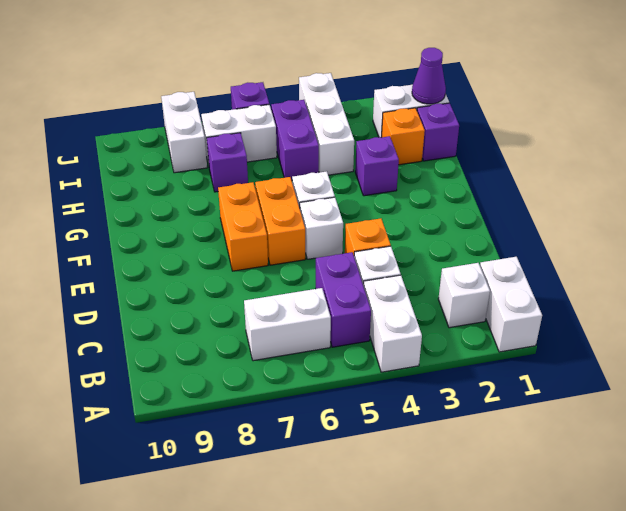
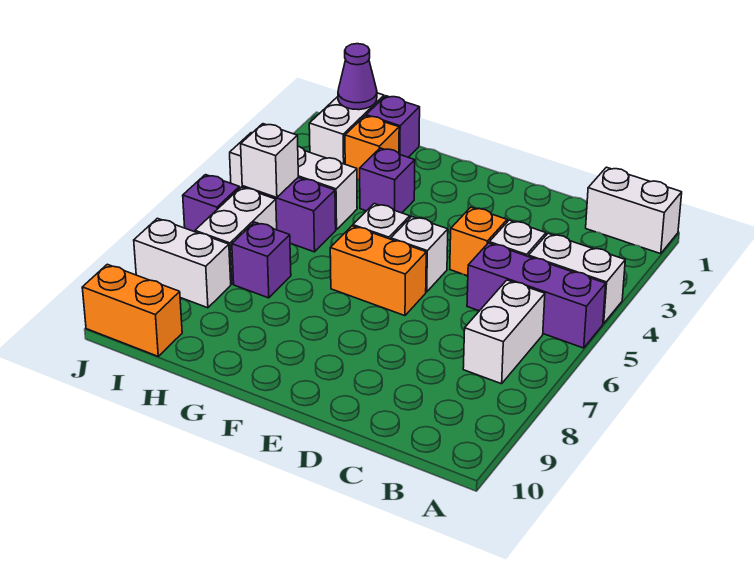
white brick B2 level 1 -> white brick I5 level 2
purple brick B5:C5 level 1 -> purple brick A5:C5 level 1
orange brick E7:F7 level 1 -> orange brick I10:J10 level 1

